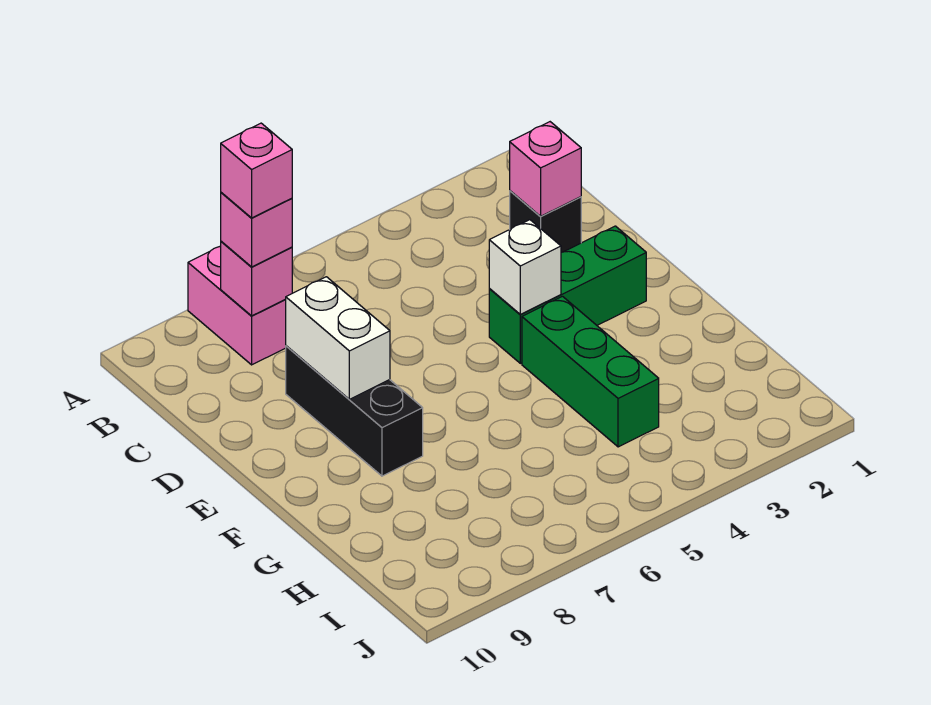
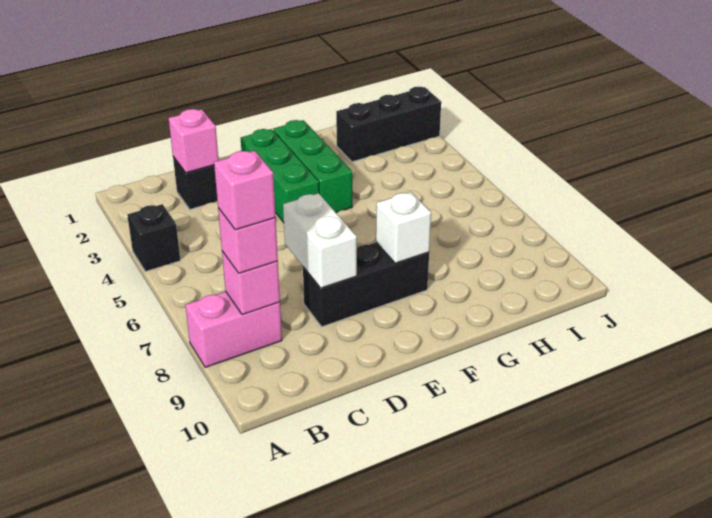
none -> black brick A4 level 1
white brick D8:E8 level 2 -> white brick D7:D8 level 2
white brick E4 level 2 -> white brick F8 level 2
green brick F4:H4 level 1 -> green brick F2:F4 level 1
none -> black brick H2:J2 level 1

